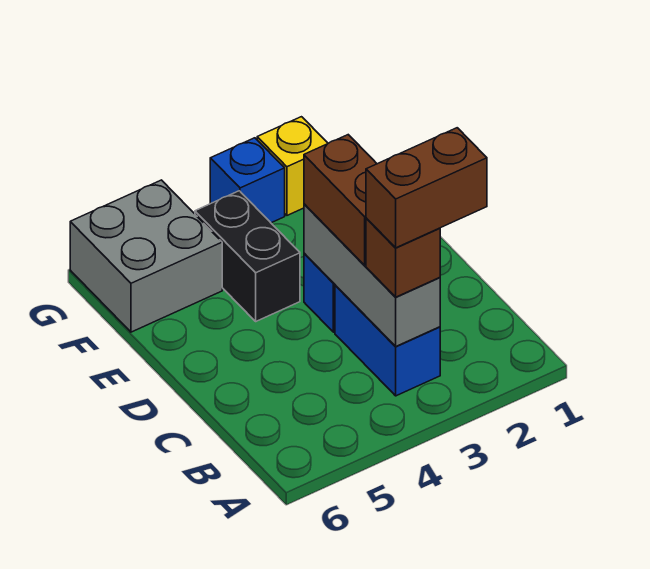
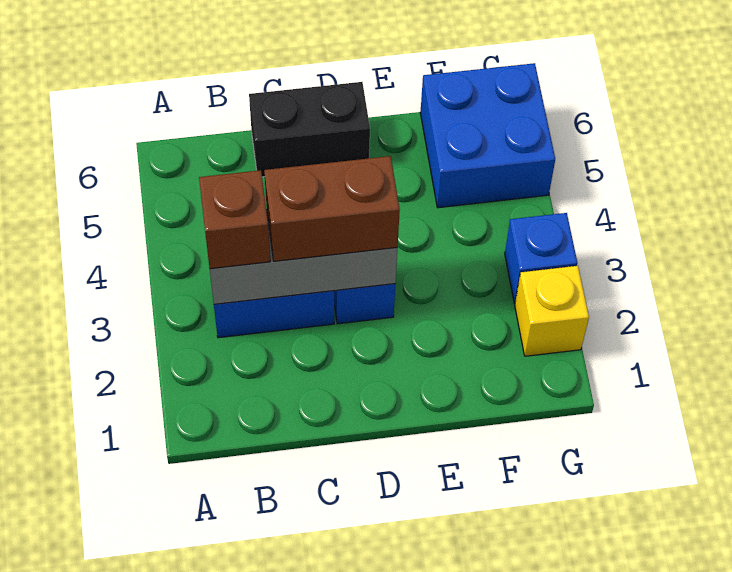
brown brick B2:B3 level 4 -> none
black brick E4:F4 level 1 -> black brick C6:D6 level 1
grey brick F5:G6 level 1 -> blue brick F5:G6 level 1

